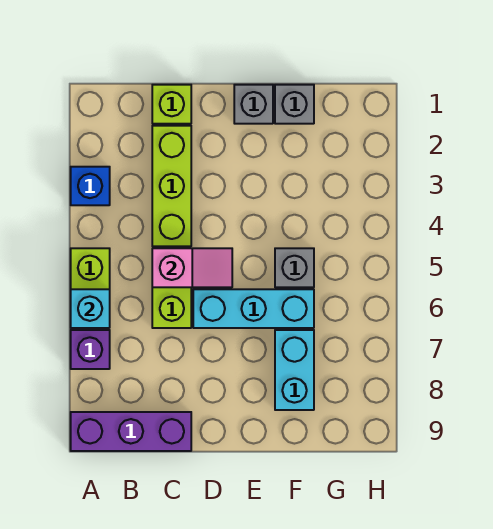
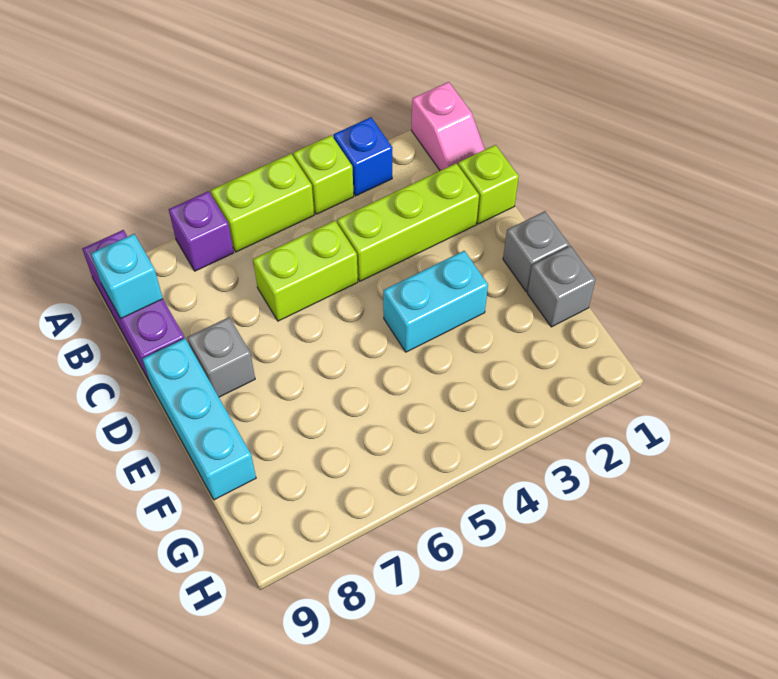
none -> lime brick A4 level 1
cyan brick A6 level 2 -> cyan brick B9 level 2
pink slope C5:D5 level 2 top C -> pink slope A1:B1 level 1 top A
cyan brick D6:F6 level 1 -> cyan brick D9:F9 level 1
grey brick F5 level 1 -> grey brick D8 level 1
cyan brick F7:F8 level 1 -> cyan brick E3:E4 level 1

